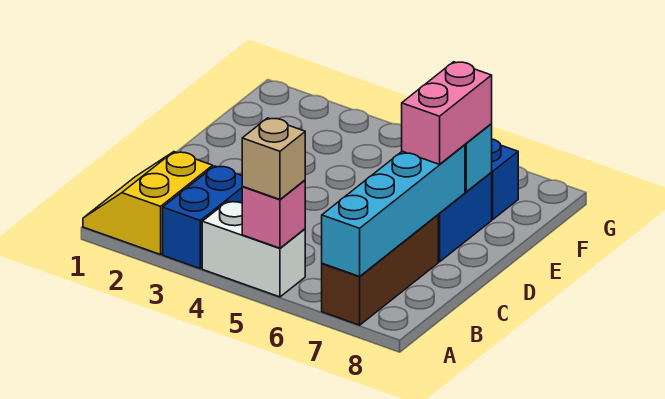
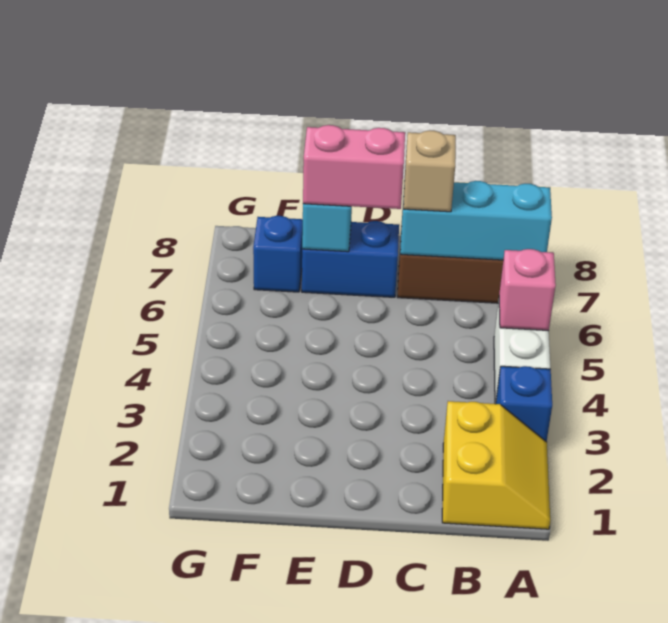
yellow slope A1:B2 level 1 top 2 -> yellow slope A1:B2 level 1 top B
blue brick A3:B3 level 1 -> blue brick A3 level 1
tan brick A5 level 3 -> tan brick C7 level 3
cyan brick A7:D7 level 2 -> cyan brick A7:C7 level 2

